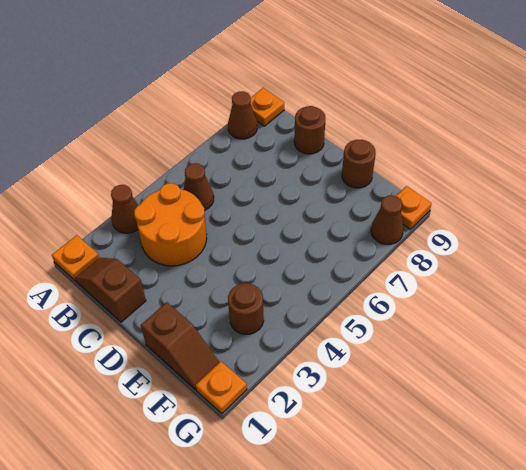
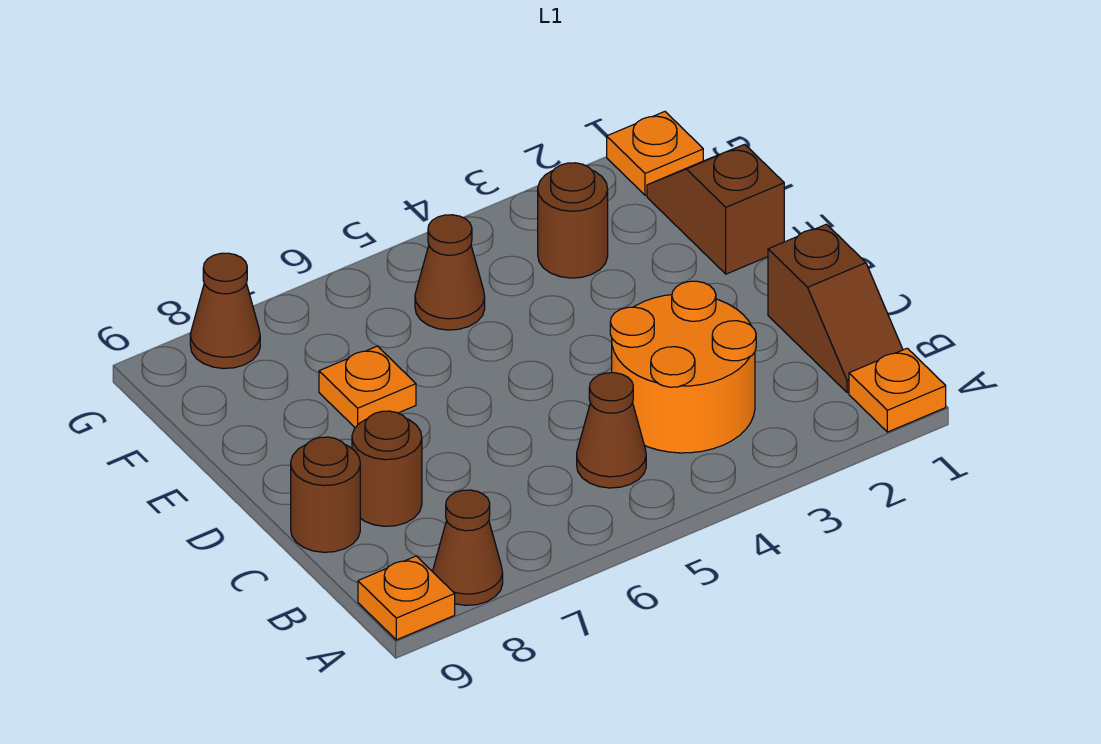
brown cone A3 level 1 -> brown cone F5 level 1
brown round brick E9 level 1 -> brown round brick C8 level 1
orange plate G9 level 1 -> orange plate E7 level 1

